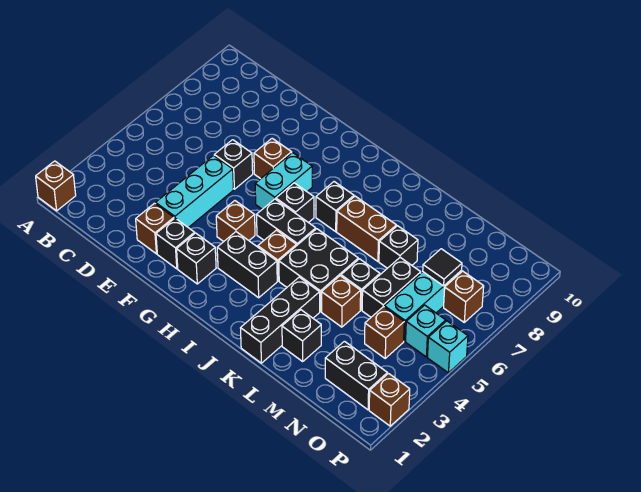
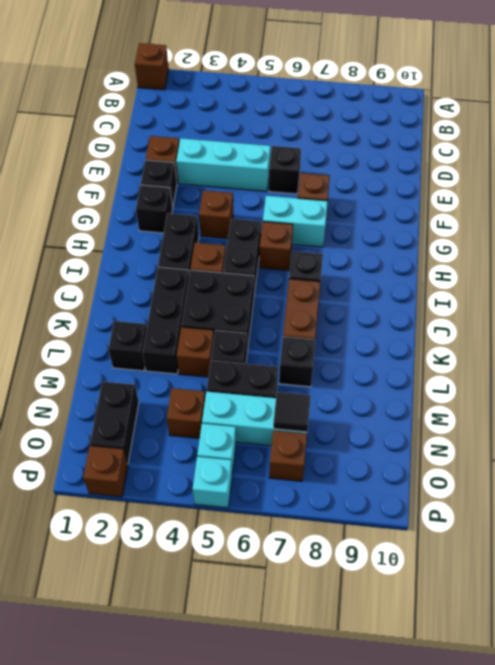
black brick H6 level 1 -> brown brick H6 level 1
black brick K1:K3 level 1 -> black brick J3:L3 level 1

